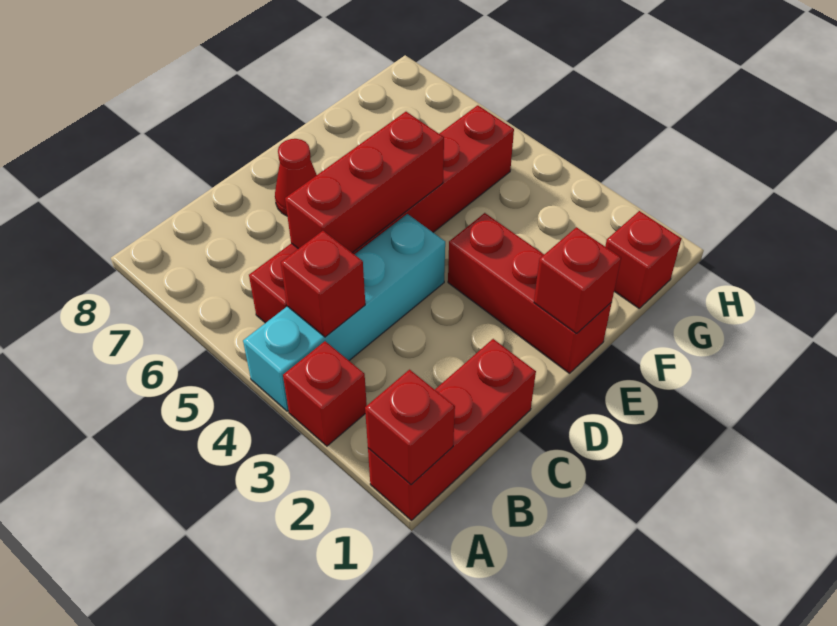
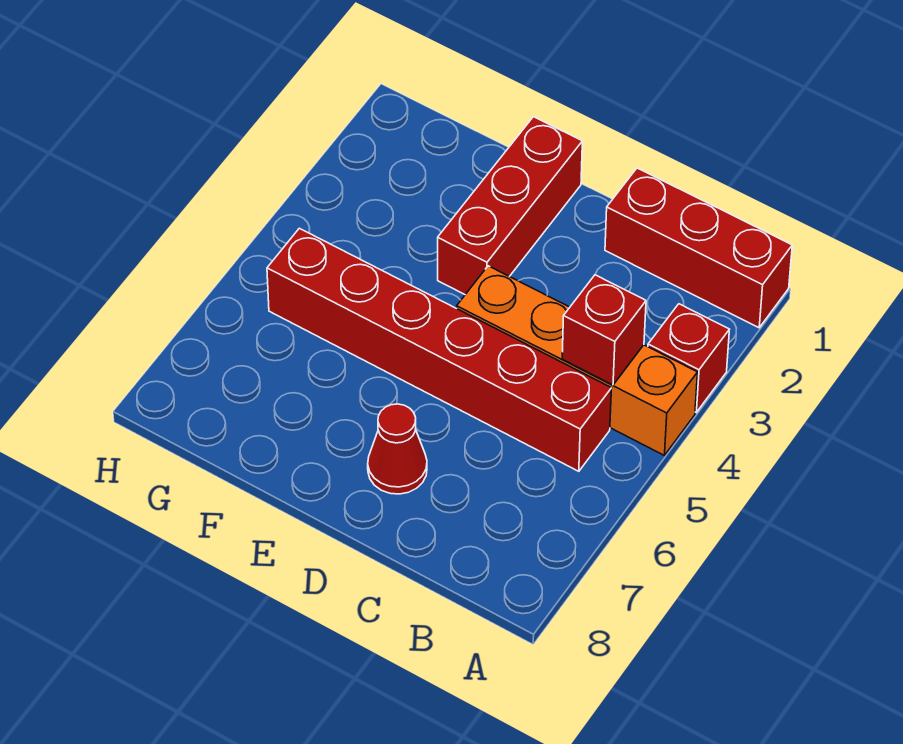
red brick A1 level 2 -> none
cyan brick A4:D4 level 1 -> orange brick A4:D4 level 1
red brick C5:E5 level 2 -> none
red brick E1 level 2 -> none
red brick G1 level 1 -> none

